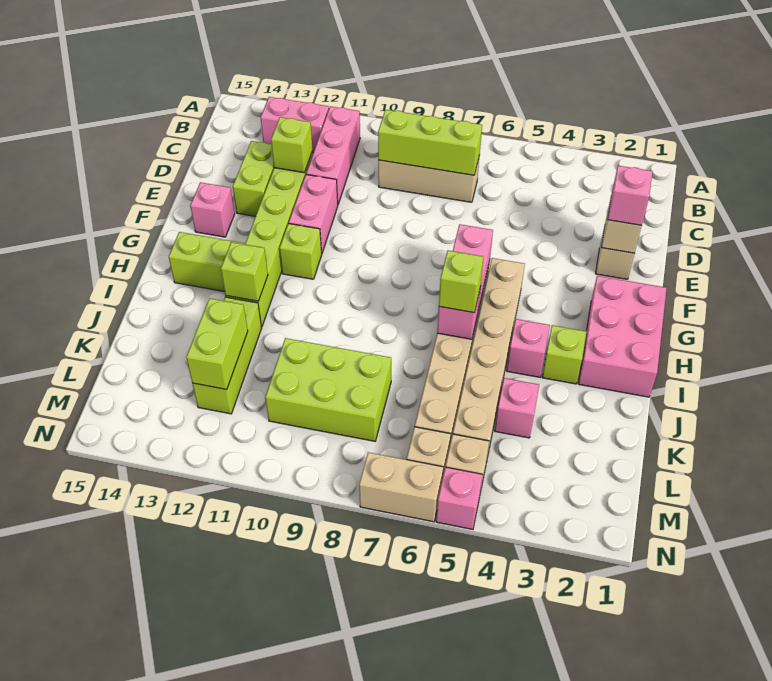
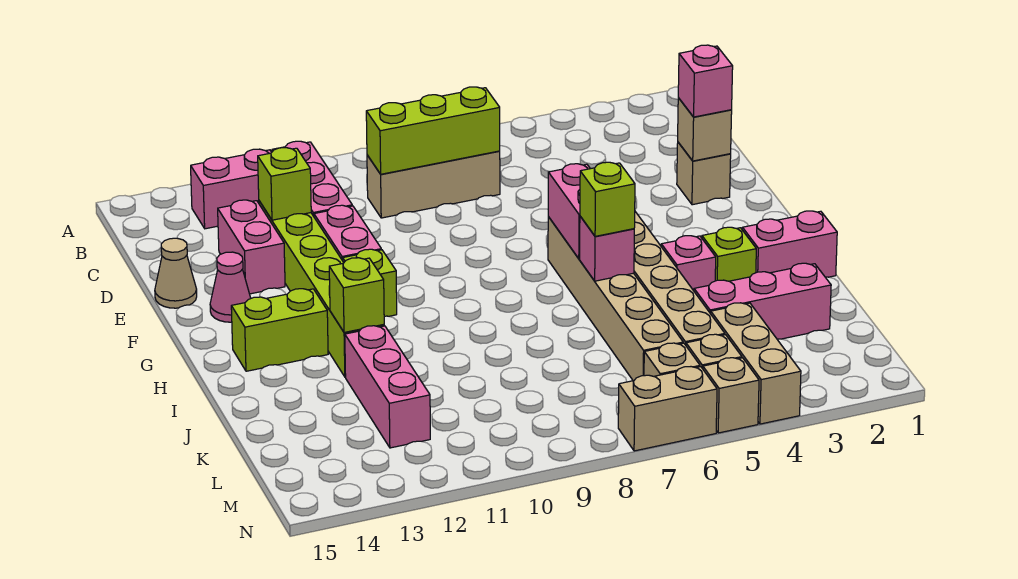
lime brick D13:E13 level 1 -> pink brick D13:E13 level 1
none -> tan cone E15 level 1
pink brick F14 level 1 -> pink cone F14 level 1
pink brick G1:I2 level 1 -> pink brick I1:I2 level 1
lime brick J12:L12 level 1 -> pink brick J12:L12 level 1
pink brick K4 level 1 -> pink brick K2:K4 level 1
lime brick K8:L10 level 1 -> none
lime brick K12:L12 level 2 -> none
none -> tan brick L4:N4 level 1
pink brick N5 level 1 -> tan brick N5 level 1

